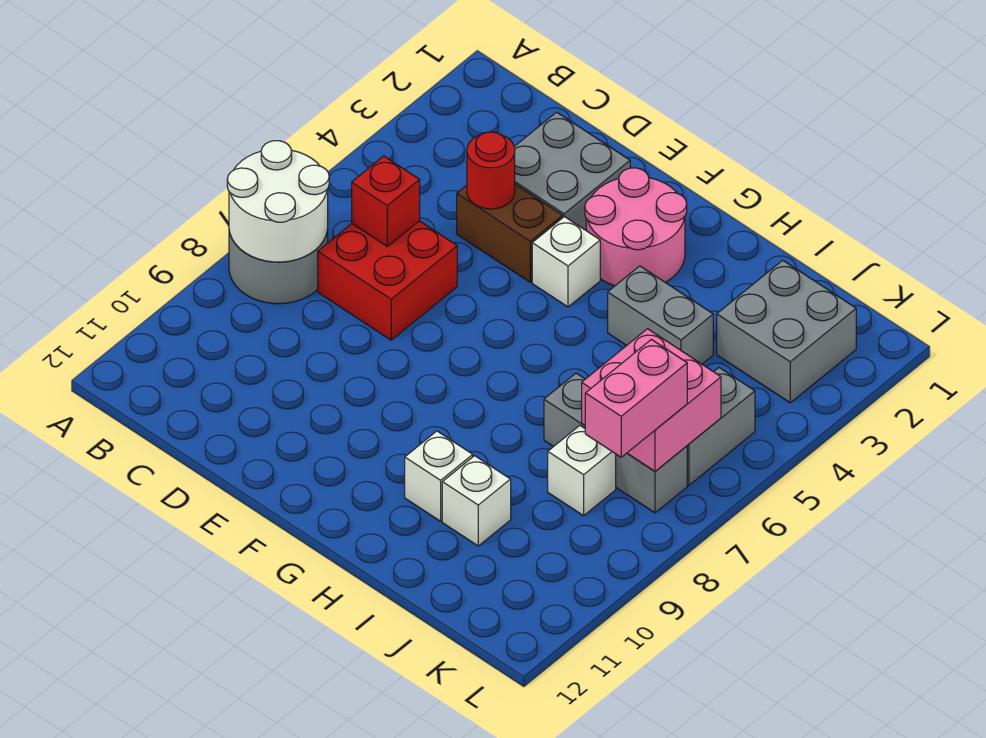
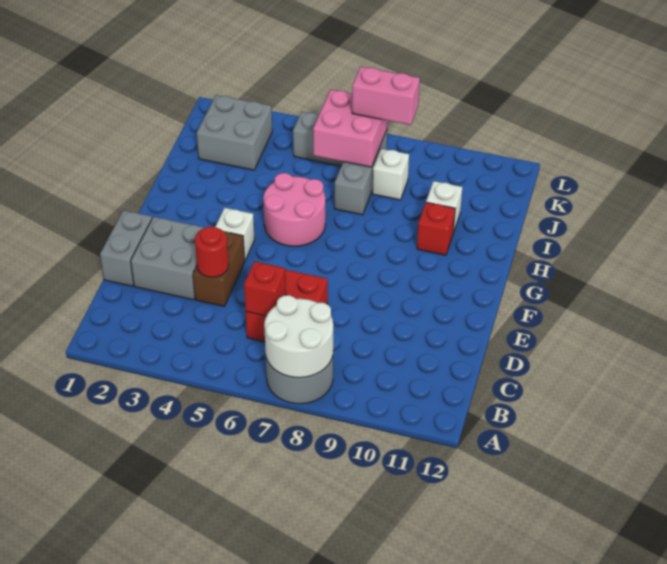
pink round brick F2:G3 level 1 -> pink round brick G5:H6 level 1
grey brick H4:I4 level 1 -> grey brick D1:E1 level 1
white brick H10 level 1 -> red brick H10 level 1

